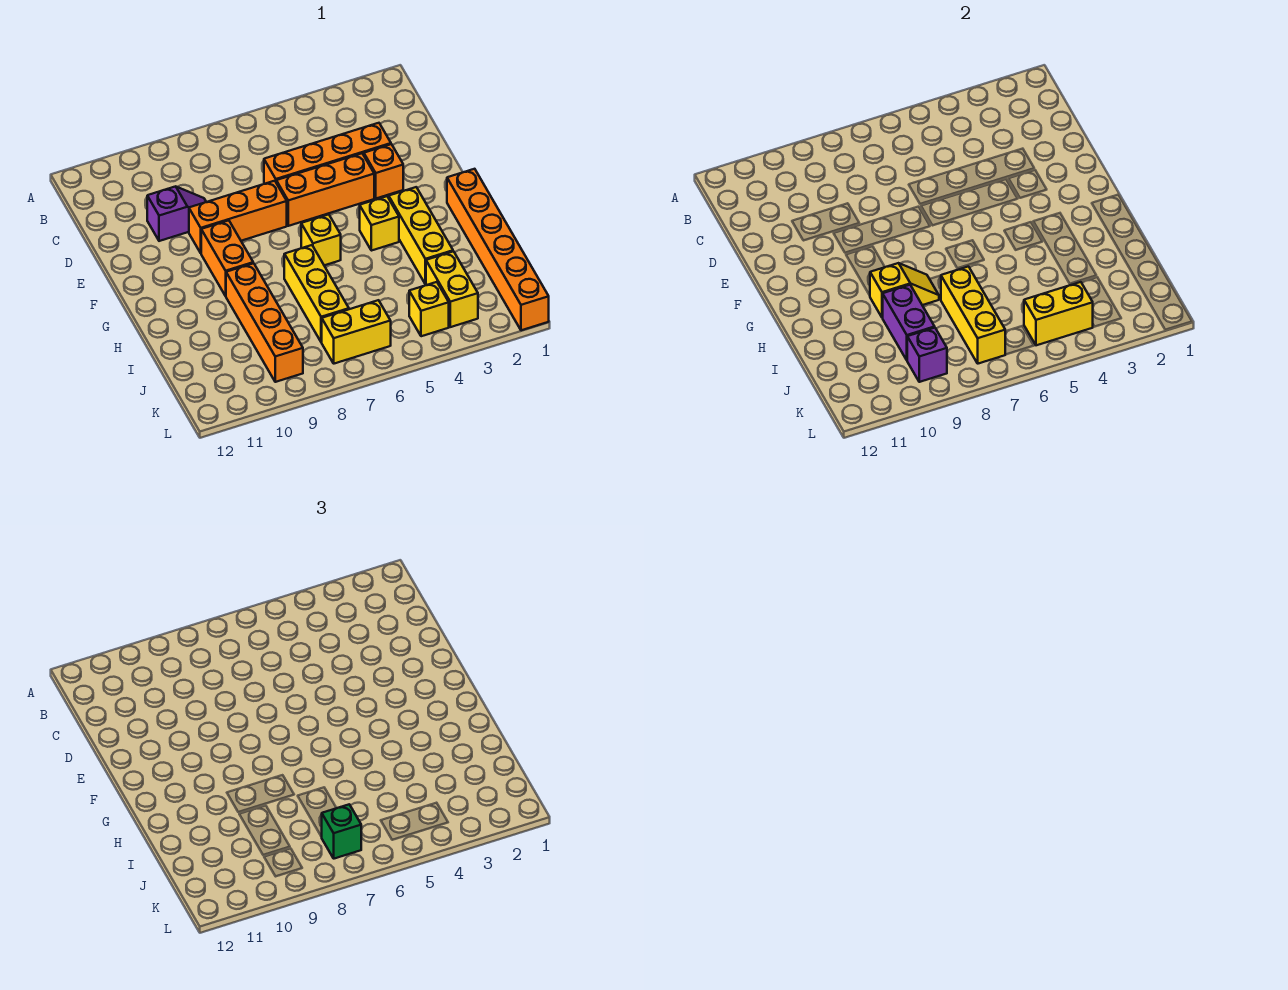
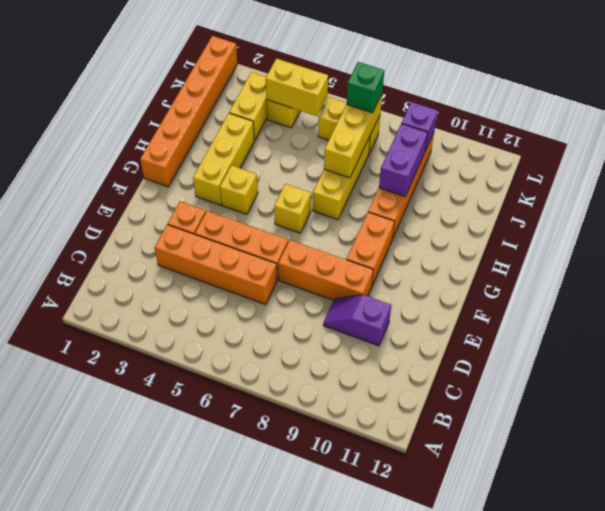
yellow slope H8:H9 level 2 top 9 -> none

